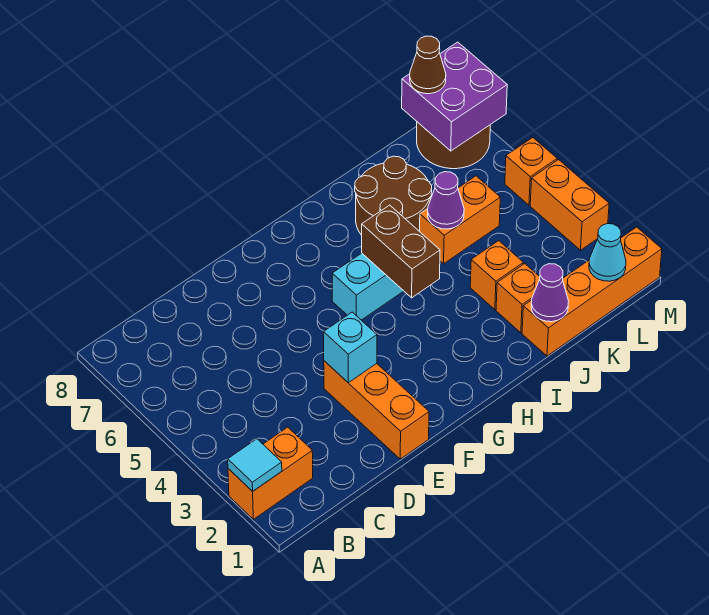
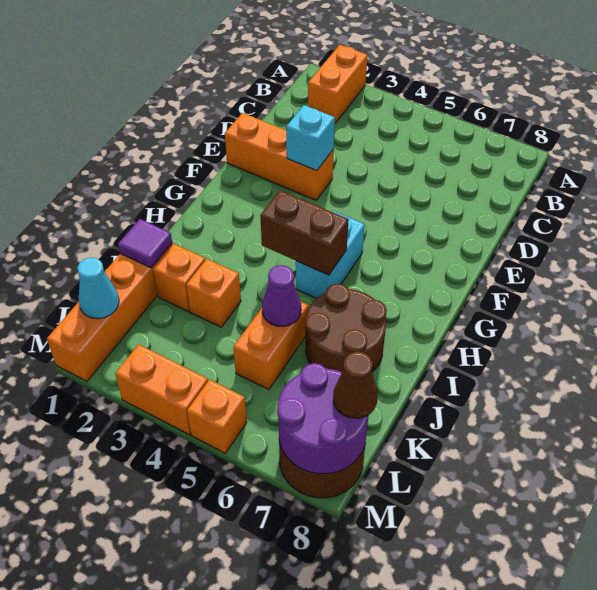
cyan tile A2 level 2 -> none
purple cone J1 level 2 -> purple tile J1 level 2
purple brick L7:M8 level 2 -> purple round brick L7:M8 level 2

